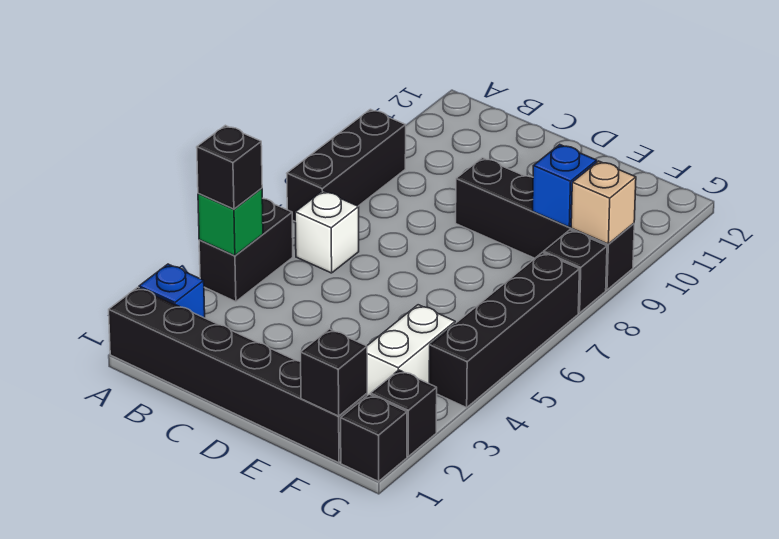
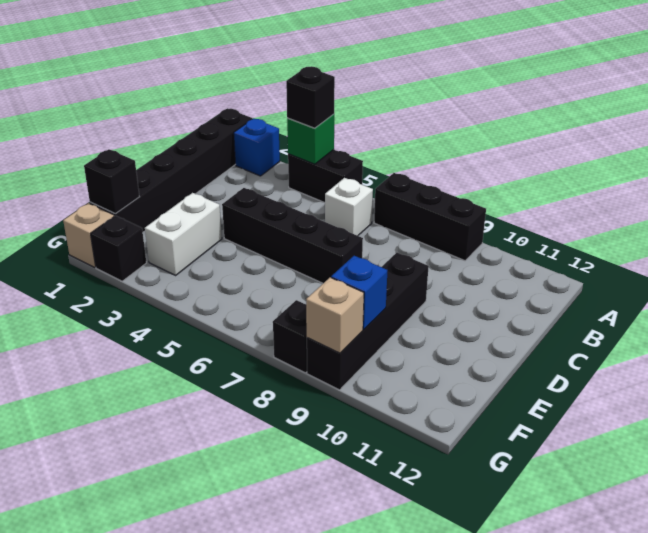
white brick F3:F4 level 1 -> white brick E3:F3 level 1
black brick G1 level 1 -> tan brick G1 level 1
black brick G4:G7 level 1 -> black brick D4:D7 level 1

